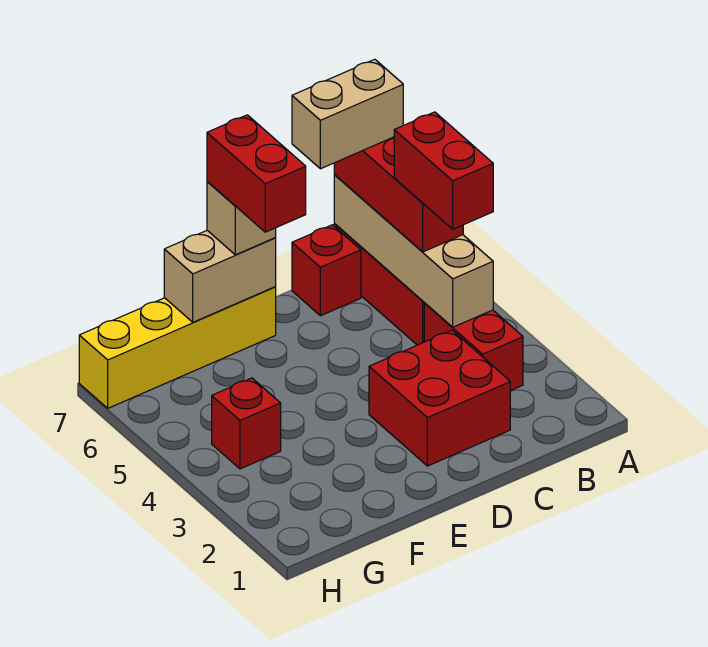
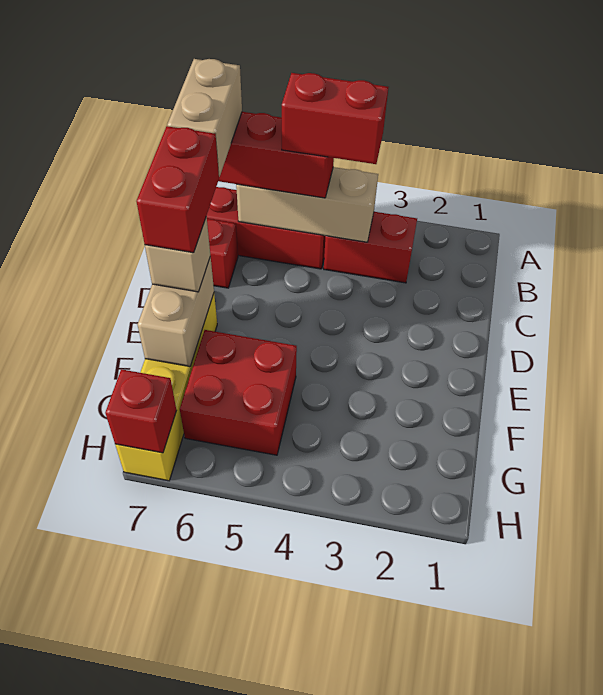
tan brick B4:B7 level 2 -> tan brick B4:B6 level 2
red brick C2:D3 level 1 -> red brick F5:G6 level 1
red brick E6:E7 level 4 -> red brick D7:E7 level 4
red brick G4 level 1 -> red brick H7 level 2

